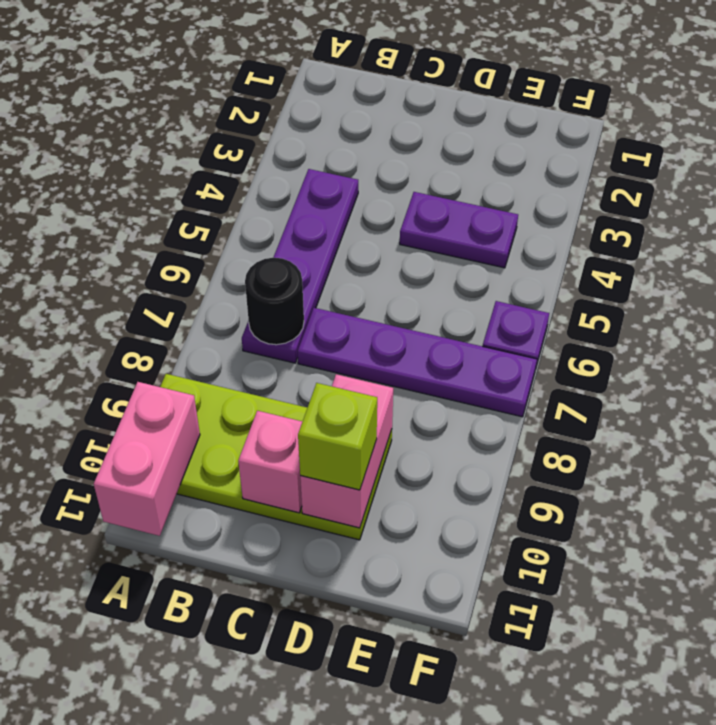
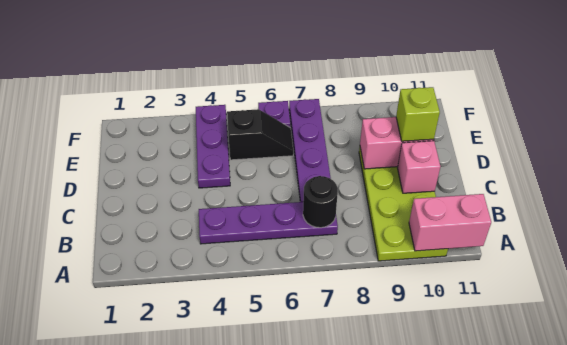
purple plate D4:E4 level 1 -> purple plate D4:F4 level 1
none -> black slope E5:E6 level 1 top 5

